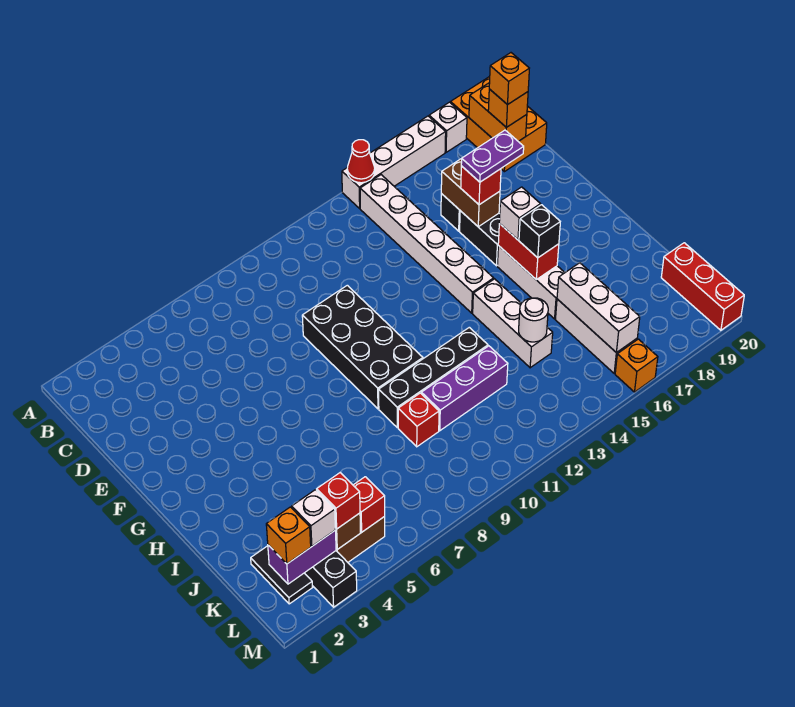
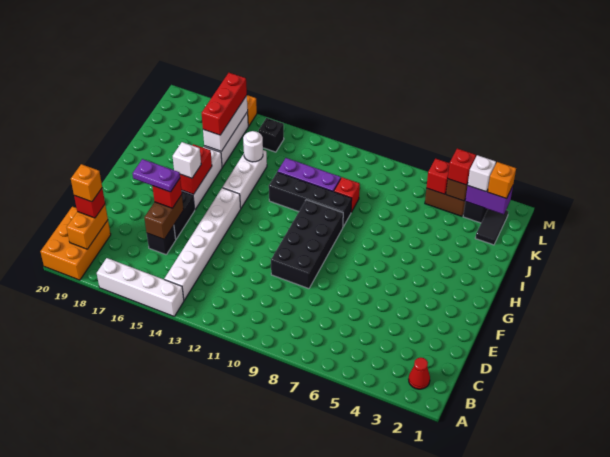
red cone A14 level 2 -> red cone B2 level 1
white brick A18 level 1 -> none
orange brick C19 level 3 -> red brick C19 level 3
black brick H16 level 3 -> black brick L14 level 1
red brick K20:M20 level 1 -> red brick J16:L16 level 3

